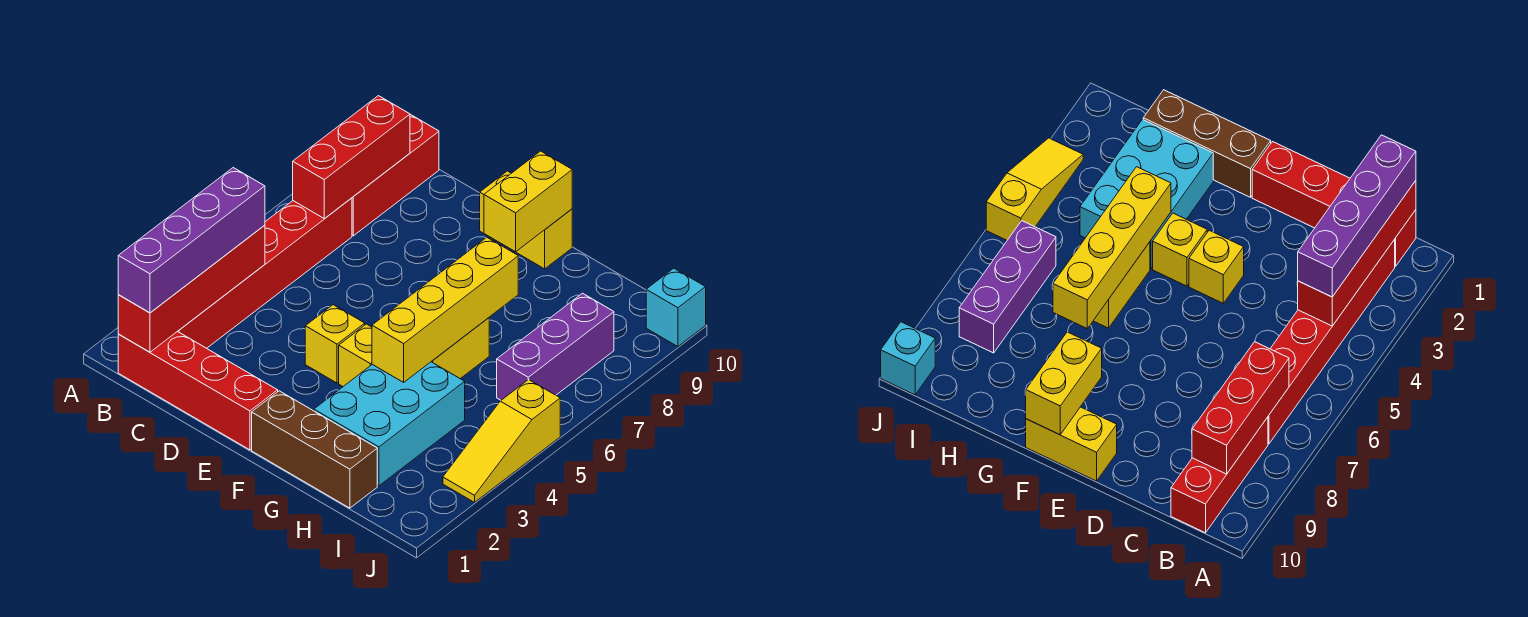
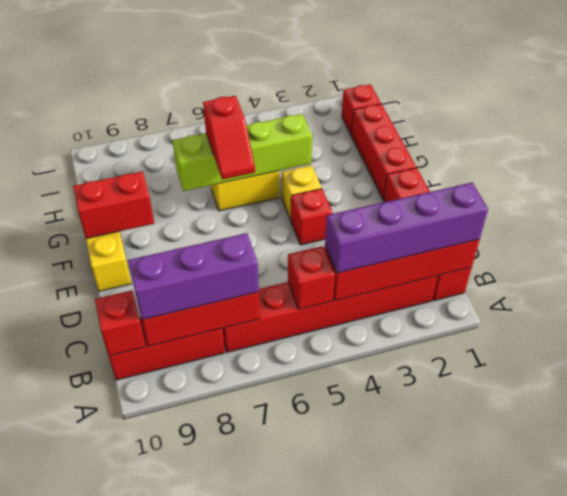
none -> red brick B5 level 2
none -> red brick B10 level 2
yellow brick E4 level 1 -> red brick E4 level 1
brown brick F1:H1 level 1 -> red brick F1:H1 level 1
none -> red slope F6:G6 level 3 top G
yellow brick F9:F10 level 2 -> red brick F9:F10 level 2
cyan brick G2:H4 level 1 -> none
yellow brick G4:G7 level 2 -> lime brick G4:G7 level 2
none -> red brick I1 level 1
purple brick I6:I8 level 1 -> purple brick B7:B9 level 3
yellow slope J3:J5 level 1 top 5 -> none
cyan brick J10 level 1 -> none

